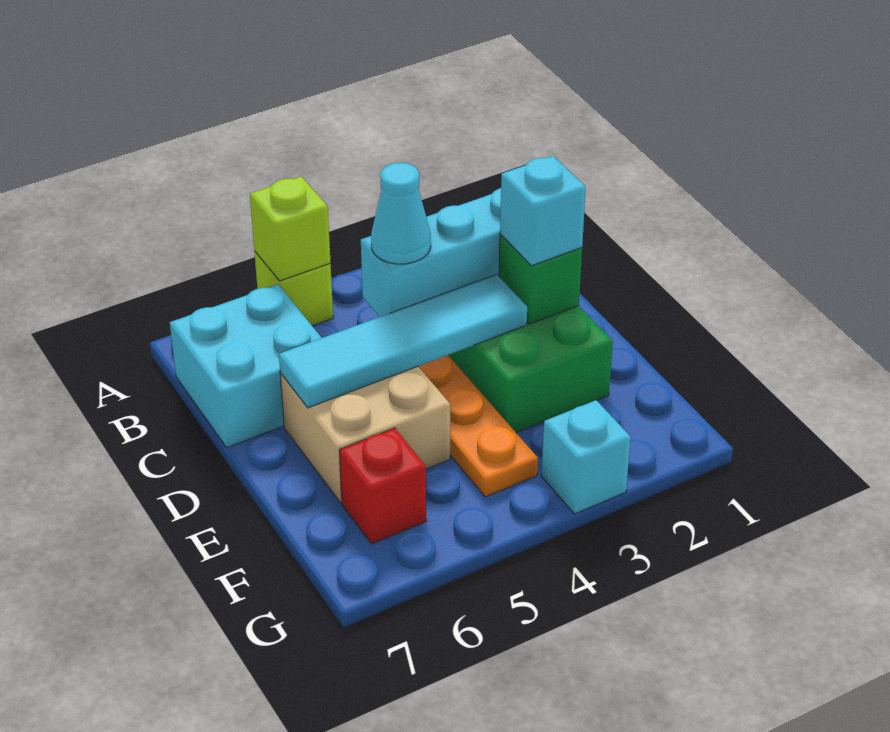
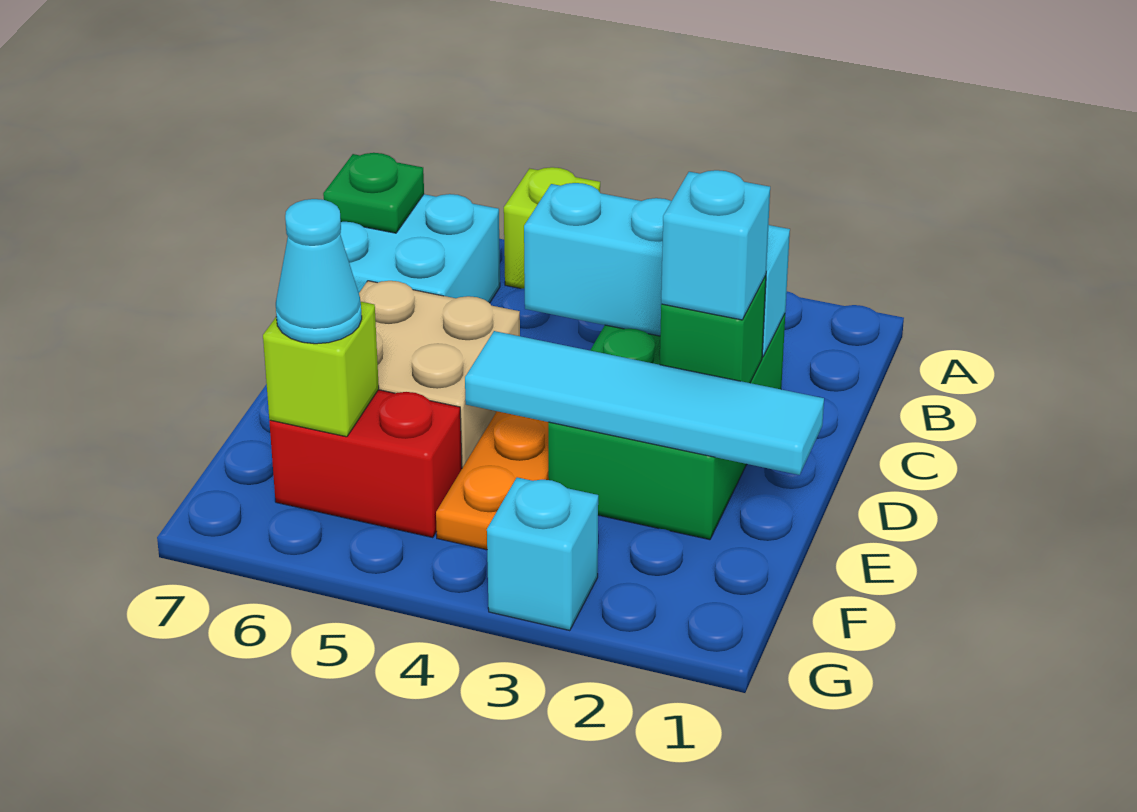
lime brick A5 level 2 -> lime brick F6 level 2
none -> green plate B7 level 2
cyan cone C4 level 3 -> cyan cone F6 level 3
cyan tile D3:D6 level 2 -> cyan tile E1:E4 level 2
red brick F6 level 1 -> red brick F5:F6 level 1

